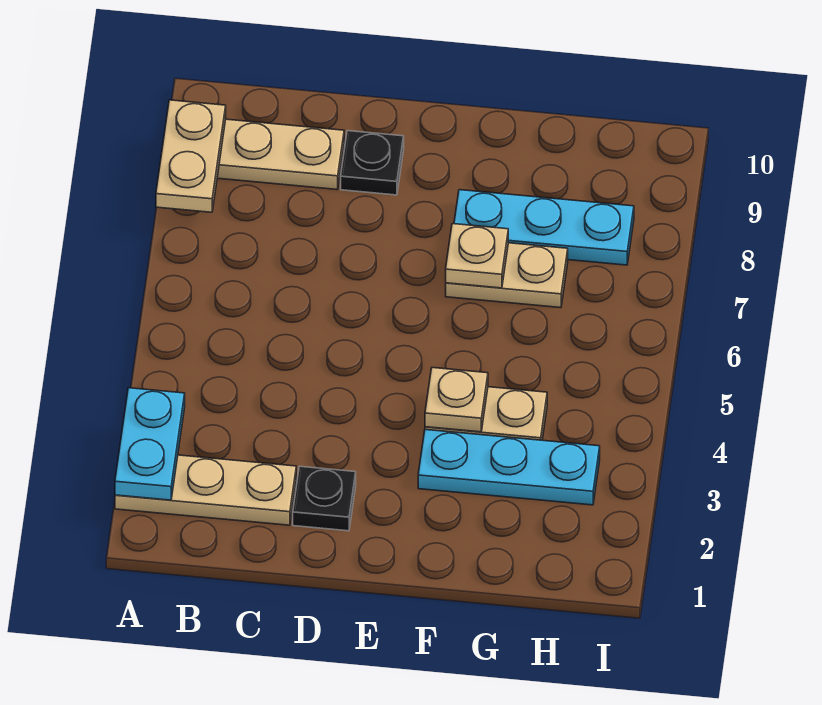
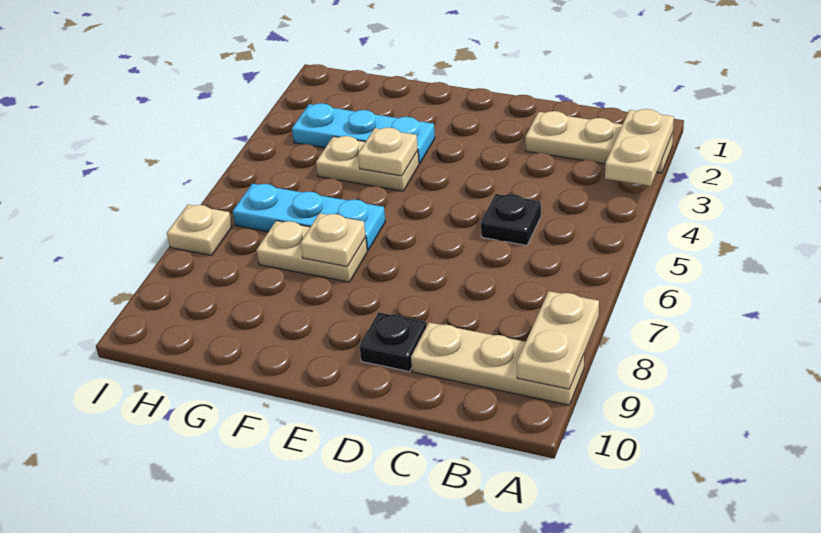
cyan plate A2:A3 level 2 -> tan plate A2:A3 level 2
black plate D2 level 1 -> black plate C5 level 1
cyan plate F8:H8 level 1 -> cyan plate F6:H6 level 1
none -> tan plate I7 level 1

